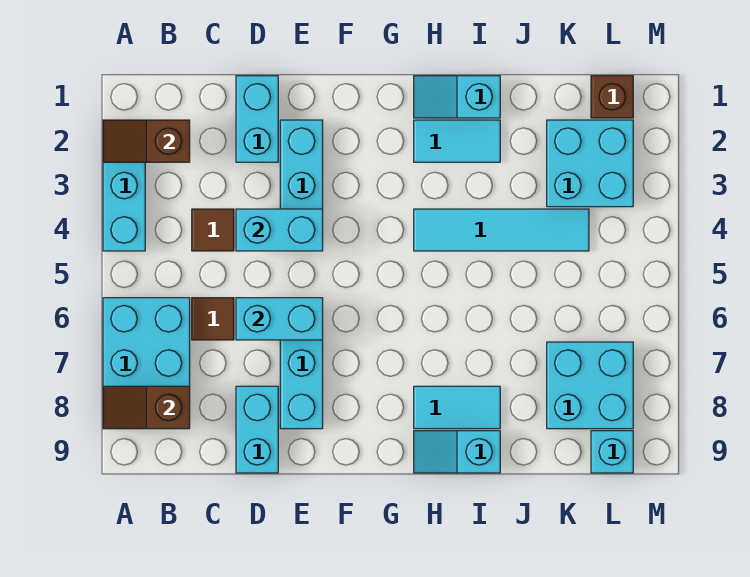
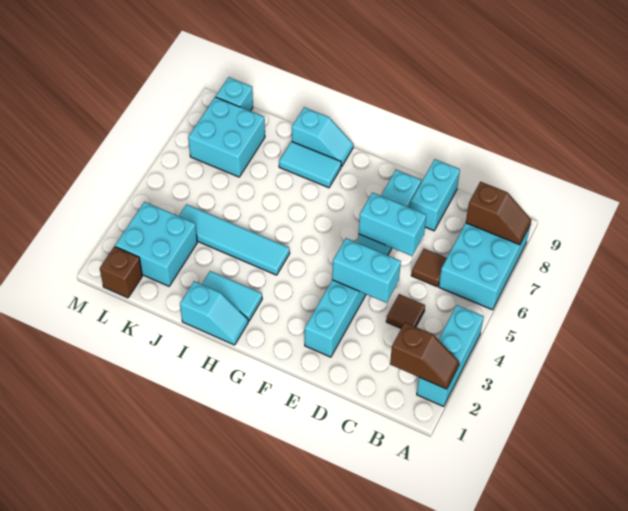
cyan brick D1:D2 level 1 -> none

